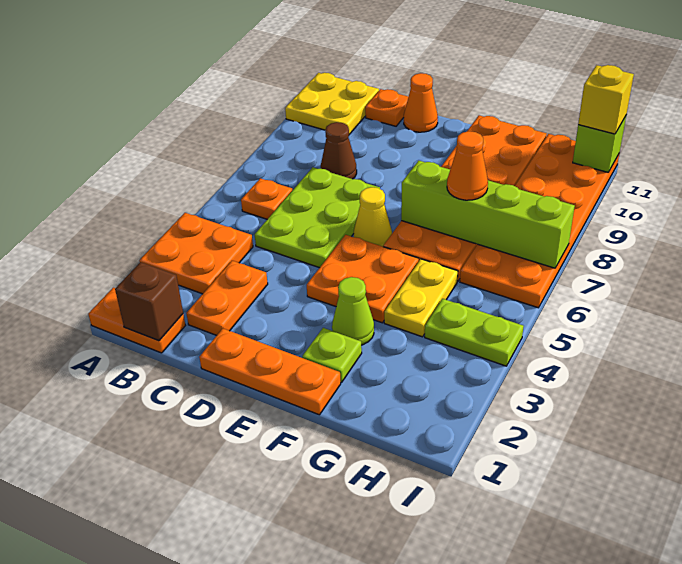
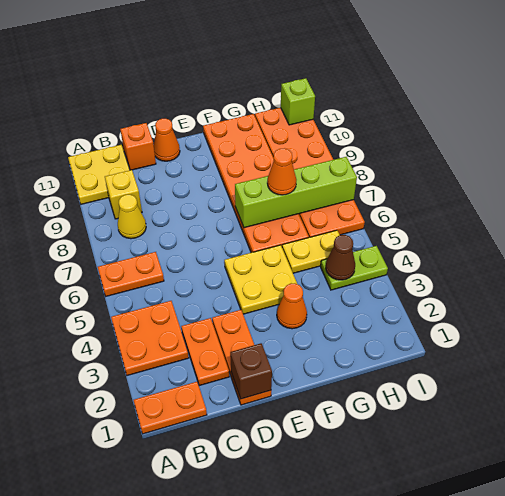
brown brick B1 level 2 -> brown brick D1 level 2
orange plate B6 level 1 -> orange plate A6:B6 level 1
lime plate C5:D7 level 1 -> none
brown cone C8 level 1 -> brown cone H4 level 2
orange plate C11 level 1 -> orange brick C11 level 1
orange plate D1:F1 level 1 -> orange plate D1:D3 level 1
orange plate E4:F5 level 1 -> yellow plate E4:F5 level 1
yellow cone E6 level 1 -> yellow cone B8 level 1
lime plate F2 level 1 -> none
lime cone F3 level 1 -> orange cone F3 level 1
yellow plate G4:G5 level 1 -> yellow plate G5:H5 level 1
yellow brick I11 level 3 -> yellow brick B9 level 1

